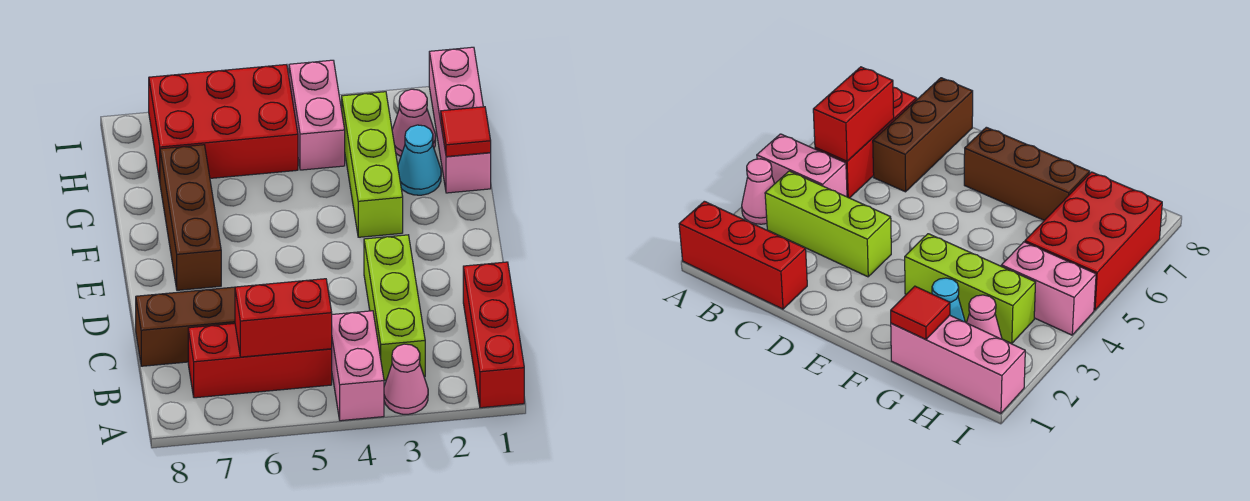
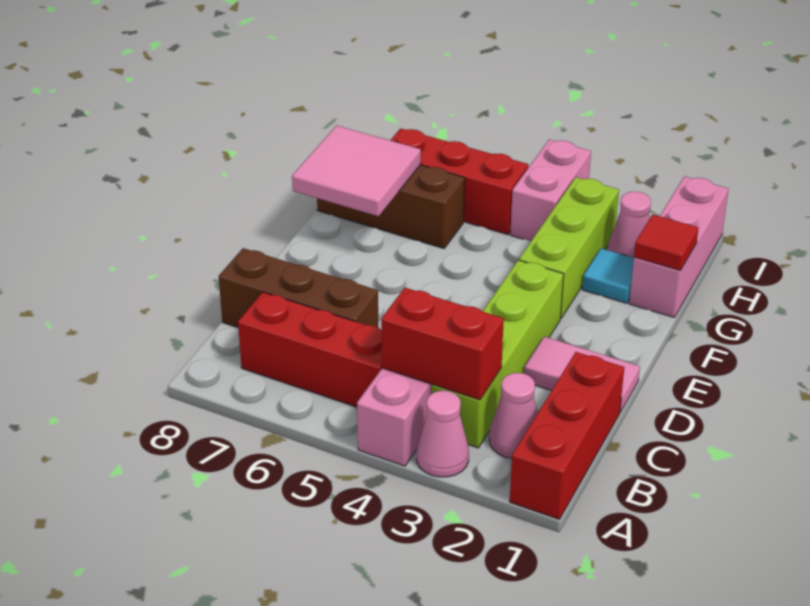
none -> pink cone B2 level 1
lime brick B3:D3 level 1 -> lime brick B3:E3 level 1
red brick B5:B6 level 2 -> red brick B3:B4 level 2
none -> pink tile D1:D2 level 1
brown brick E7:G7 level 1 -> brown brick G6:G8 level 1
none -> pink tile F7:G8 level 2
cyan cone G2 level 1 -> cyan tile G2 level 1
red brick H5:I7 level 1 -> red brick H5:H7 level 1

